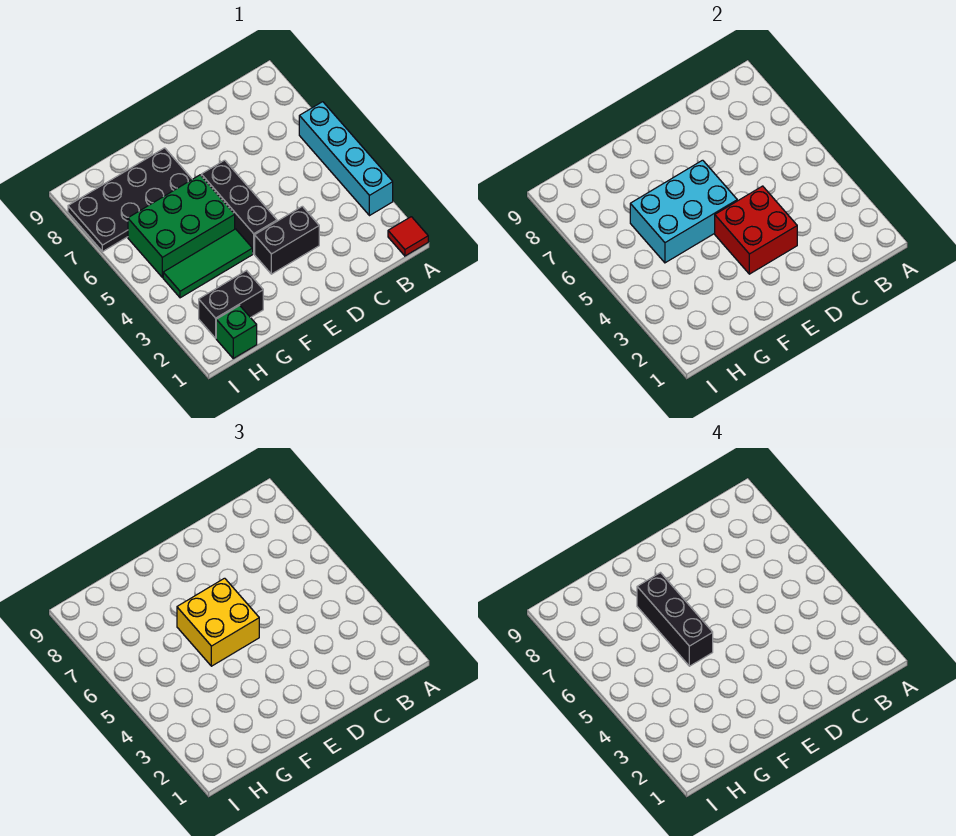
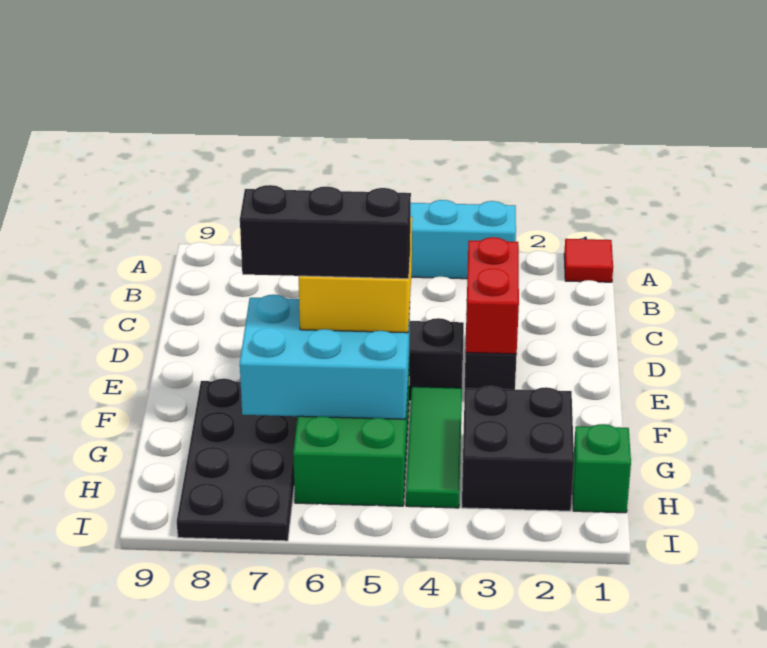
red brick D3:E4 level 2 -> red brick D3:E3 level 2
cyan brick E5:G6 level 2 -> cyan brick F5:G7 level 2
black brick G2:H2 level 1 -> black brick G2:H3 level 1

